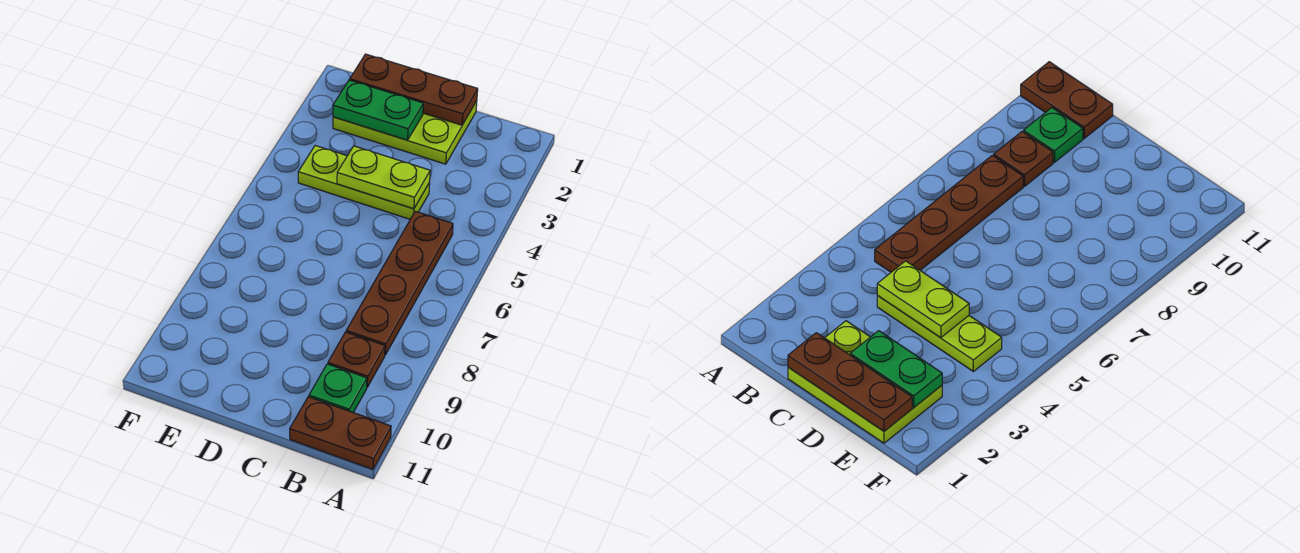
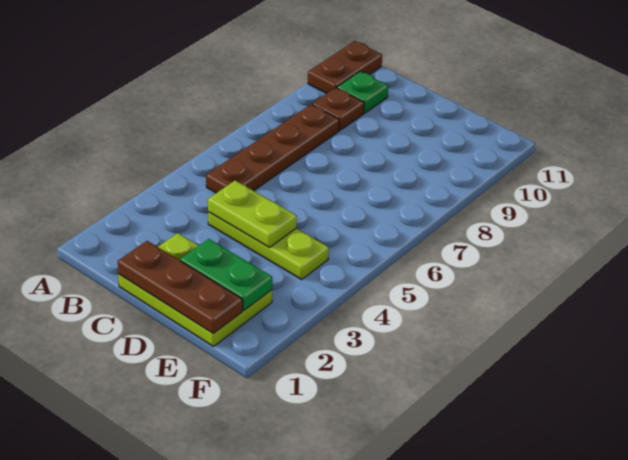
brown plate A11:B11 level 1 -> brown plate A10:A11 level 1

